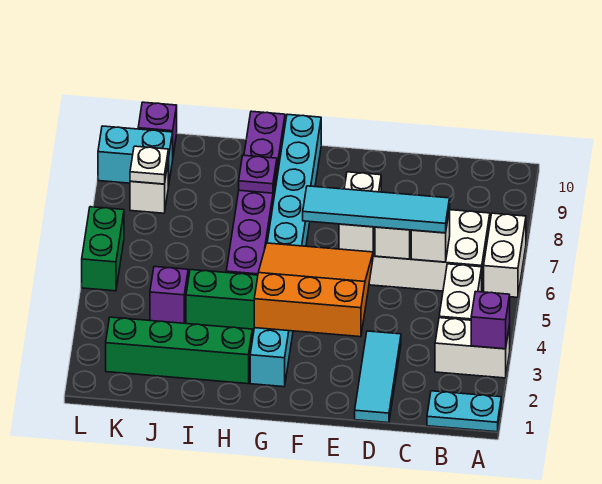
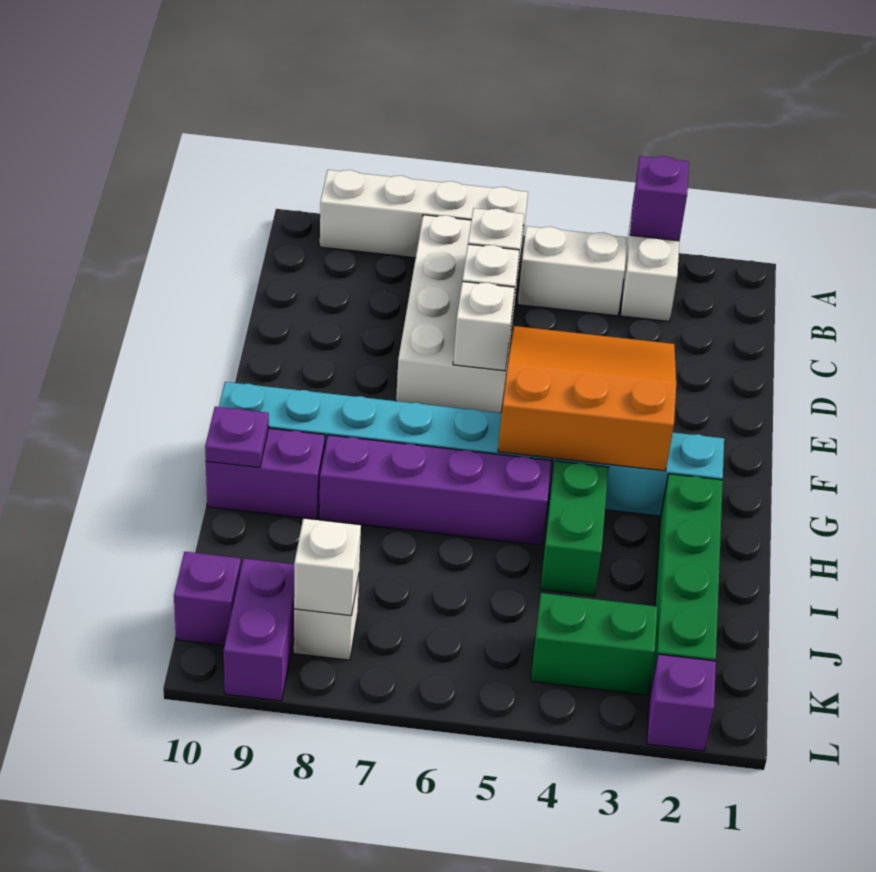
cyan plate A1:B1 level 1 -> none
white brick A6:A7 level 1 -> white brick A6:A9 level 1
cyan tile C6:F6 level 3 -> none
cyan tile D1:D3 level 1 -> none
orange slope E3:G5 level 2 top 3 -> orange slope E3:G5 level 2 top G
white brick E6:E7 level 2 -> white brick E6 level 2
purple plate H8 level 2 -> purple plate H10 level 2
purple brick J4 level 1 -> purple brick L2 level 1
white plate K8 level 2 -> white brick K8 level 2
cyan brick K9:L9 level 1 -> purple brick K9:L9 level 1
green brick L5:L6 level 1 -> green brick K3:K4 level 1

